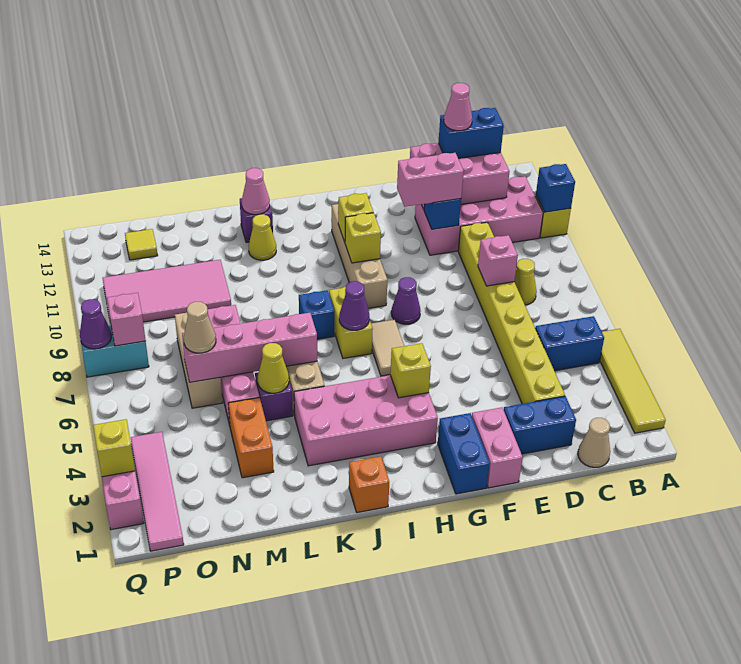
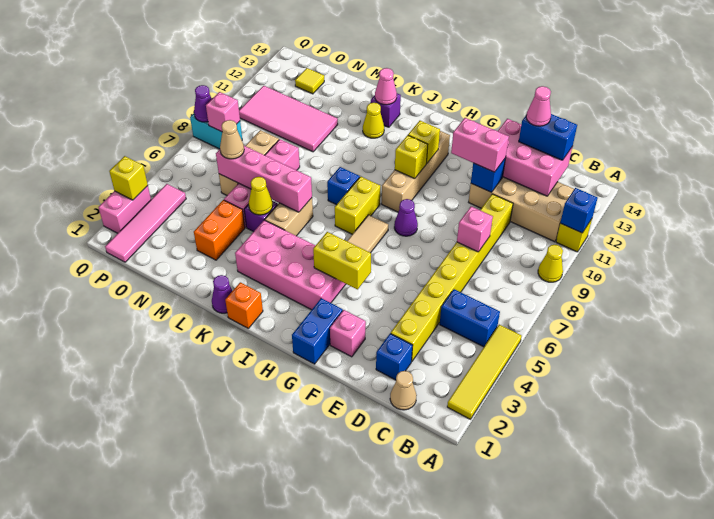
pink brick B11:E12 level 1 -> tan brick B11:E12 level 1
yellow cone C8 level 1 -> yellow cone A9 level 1
blue brick D2:E2 level 1 -> blue brick D2 level 1
pink brick F1:F2 level 1 -> pink brick F2 level 1
yellow brick H4 level 2 -> yellow brick G4:H4 level 2
purple cone I7 level 2 -> purple cone K1 level 1

